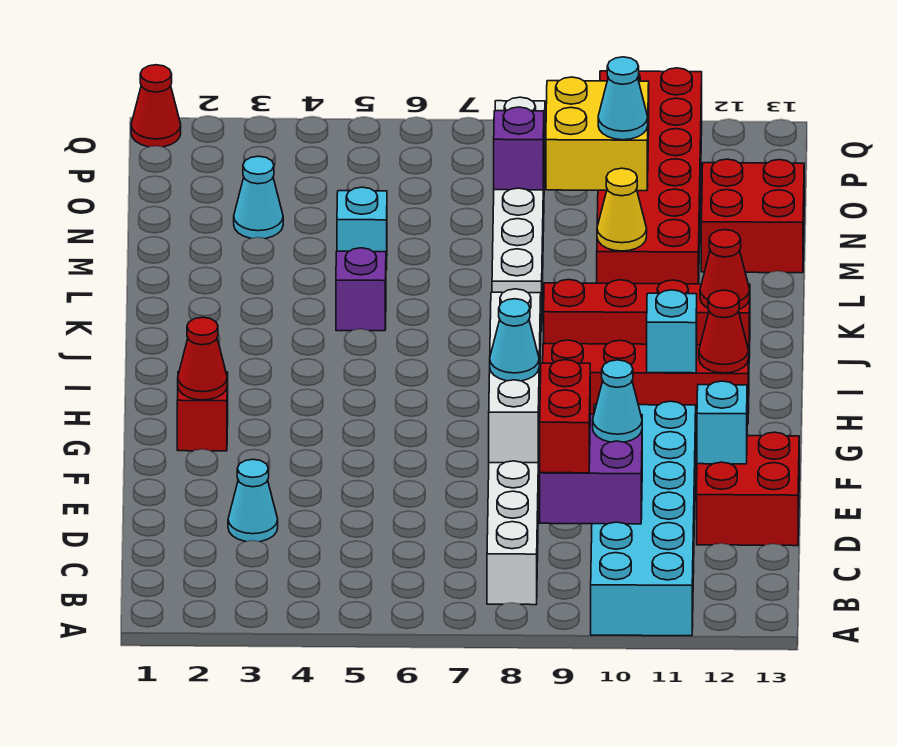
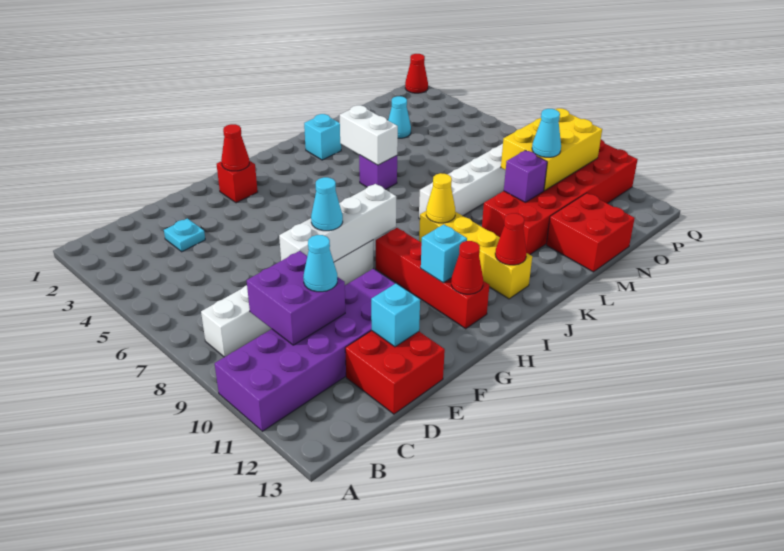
cyan brick A10:F11 level 1 -> purple brick A10:F11 level 1
red brick C9:D9 level 3 -> none
cyan cone D3 level 1 -> cyan plate D3 level 1
red brick J9:J12 level 1 -> yellow brick J9:J12 level 1
none -> white brick K4:K5 level 2
yellow cone L10 level 2 -> yellow cone J9 level 2
cyan brick M5 level 1 -> cyan brick K2 level 1
purple brick N8 level 2 -> purple brick M10 level 2
yellow brick N9:O10 level 2 -> yellow brick N9:P10 level 2

